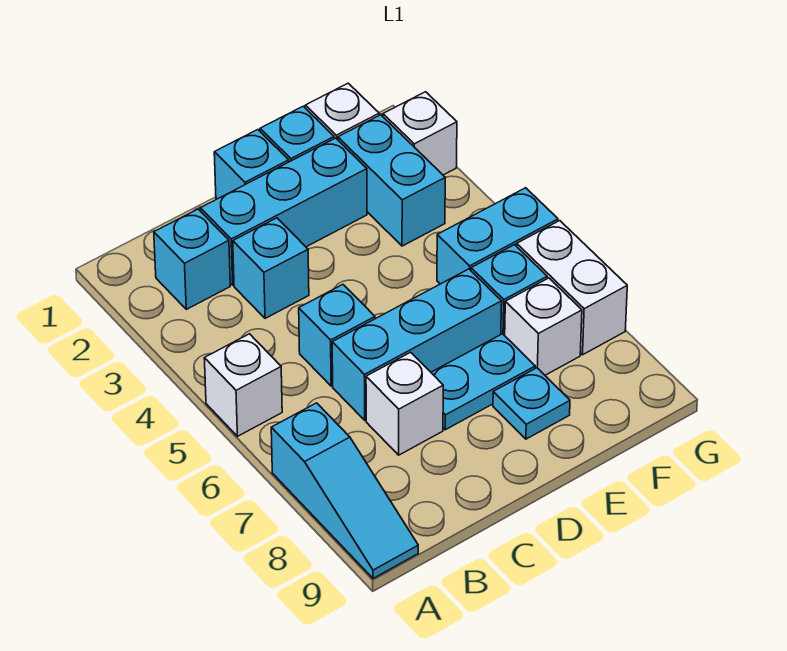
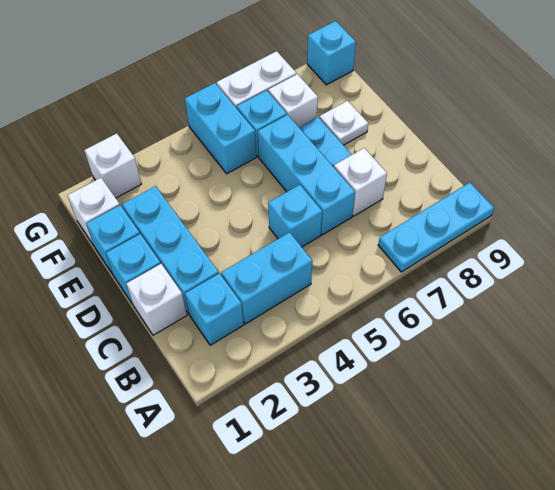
white brick A5 level 1 -> white brick C1 level 1
cyan slope A7:A9 level 1 top 7 -> cyan plate A7:A9 level 1
cyan brick C3 level 1 -> cyan brick G9 level 1
cyan plate E8 level 1 -> white plate E8 level 1
cyan brick F2:F3 level 1 -> cyan brick B3:B4 level 1

